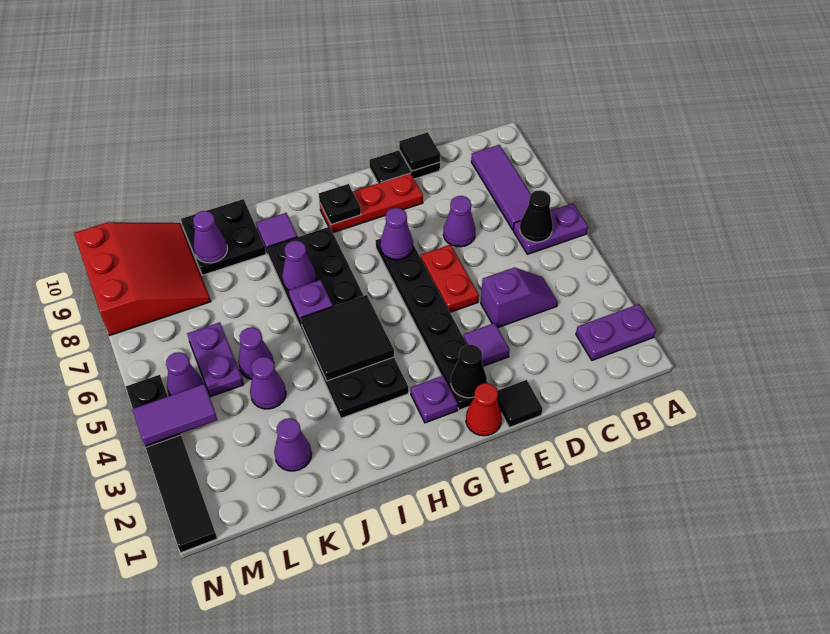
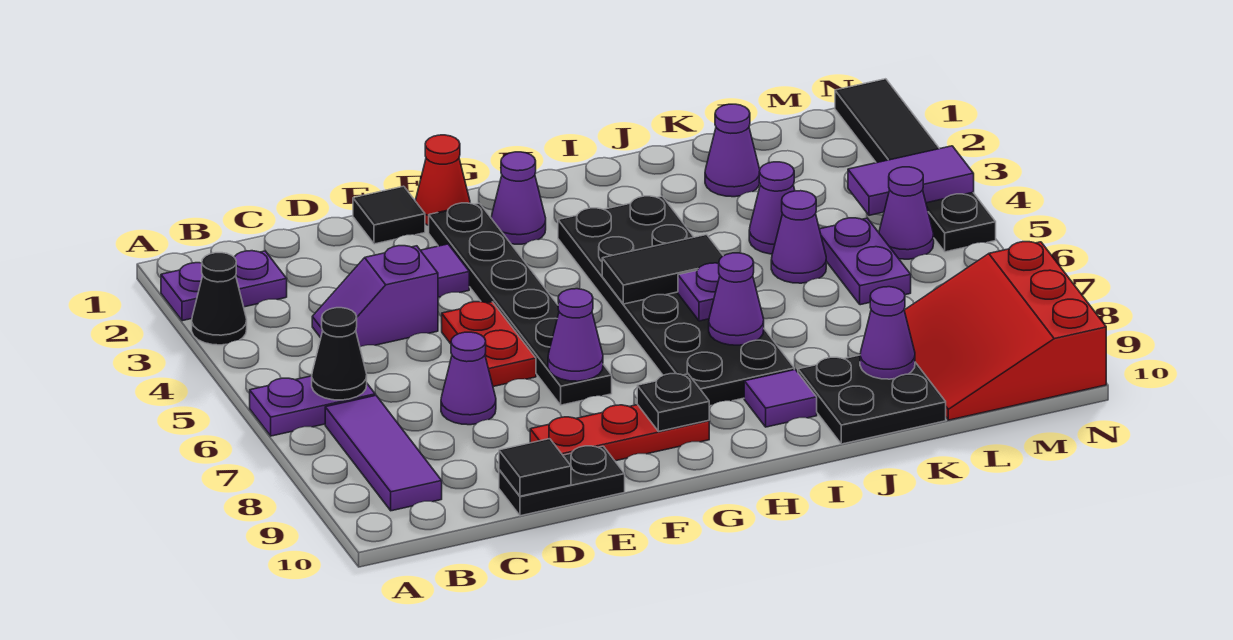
black cone F2 level 2 -> black cone A3 level 1
purple plate G2 level 1 -> purple cone G2 level 1
black tile H4:I5 level 2 -> black tile H5:I5 level 2

